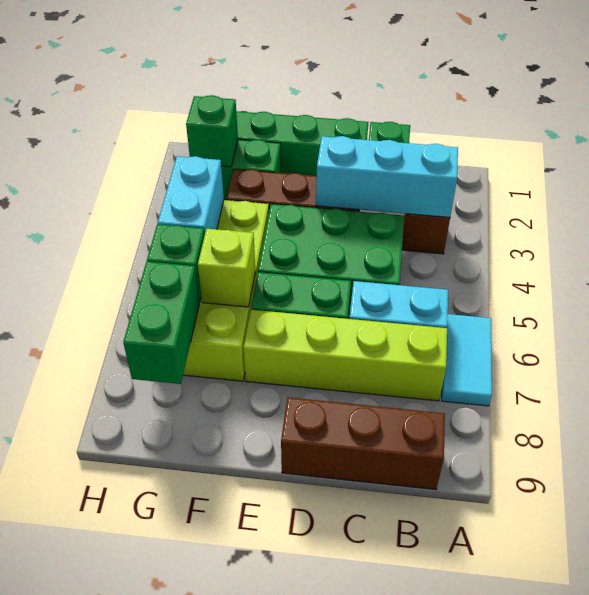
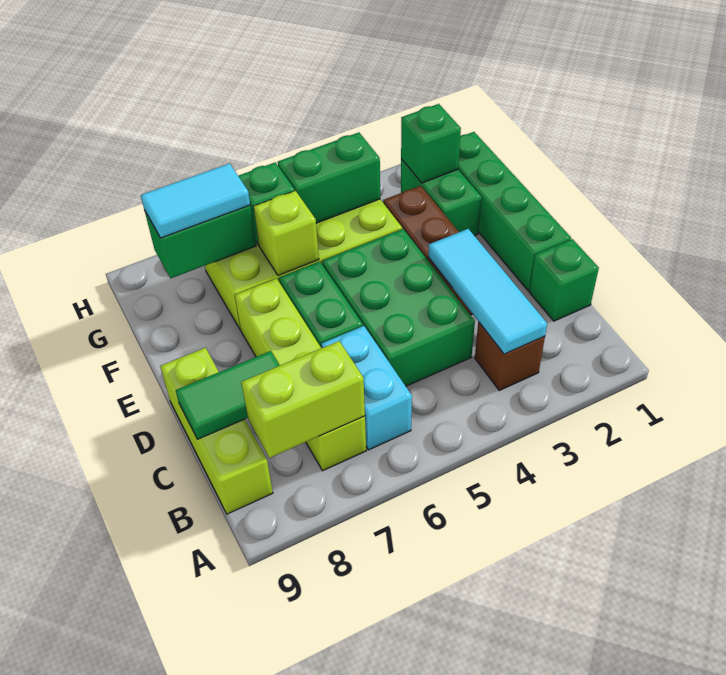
cyan tile A6:A7 level 1 -> cyan tile G7:G8 level 3
cyan brick B3:D3 level 2 -> cyan tile B3:D3 level 2
none -> lime brick B7:B8 level 2
brown brick B9:D9 level 1 -> lime brick B9:D9 level 1
none -> green tile C8:C9 level 2
cyan brick G4:G5 level 2 -> green brick G4:G5 level 2

